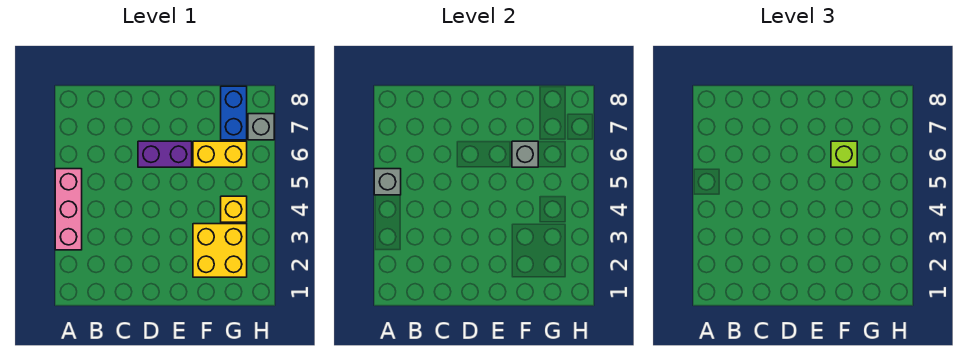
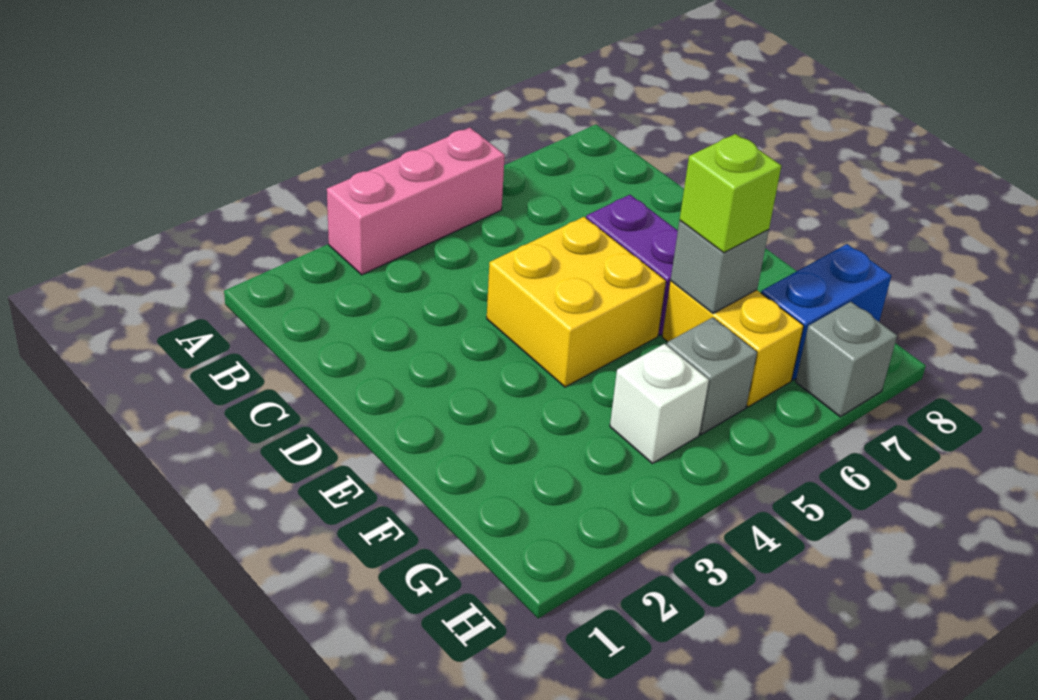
grey brick A5 level 2 -> grey brick G5 level 1
yellow brick F2:G3 level 1 -> yellow brick D4:E5 level 1
yellow brick G4 level 1 -> white brick G4 level 1

